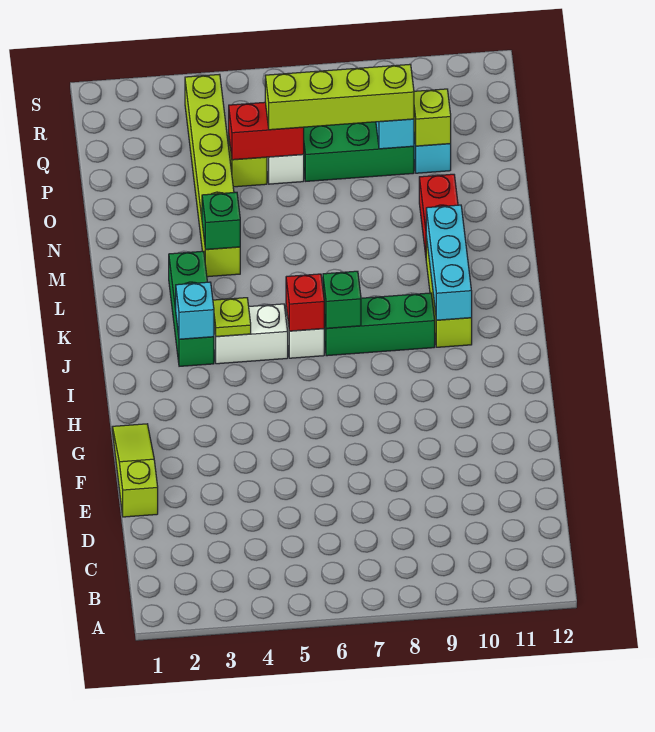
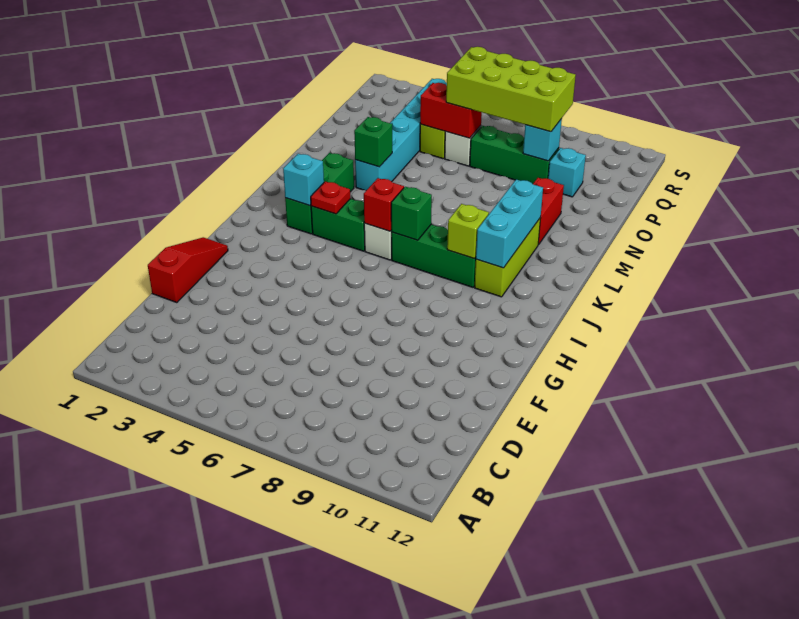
lime slope E1:G1 level 1 top E -> red slope E1:G1 level 1 top E
white brick J4:J5 level 1 -> green brick J4:J5 level 1
lime plate J4 level 2 -> red plate J4 level 2
lime brick M4:R4 level 1 -> cyan brick M4:R4 level 1
lime brick P6:P9 level 3 -> lime brick P6:Q9 level 3
lime brick P10 level 2 -> lime brick J9 level 2

